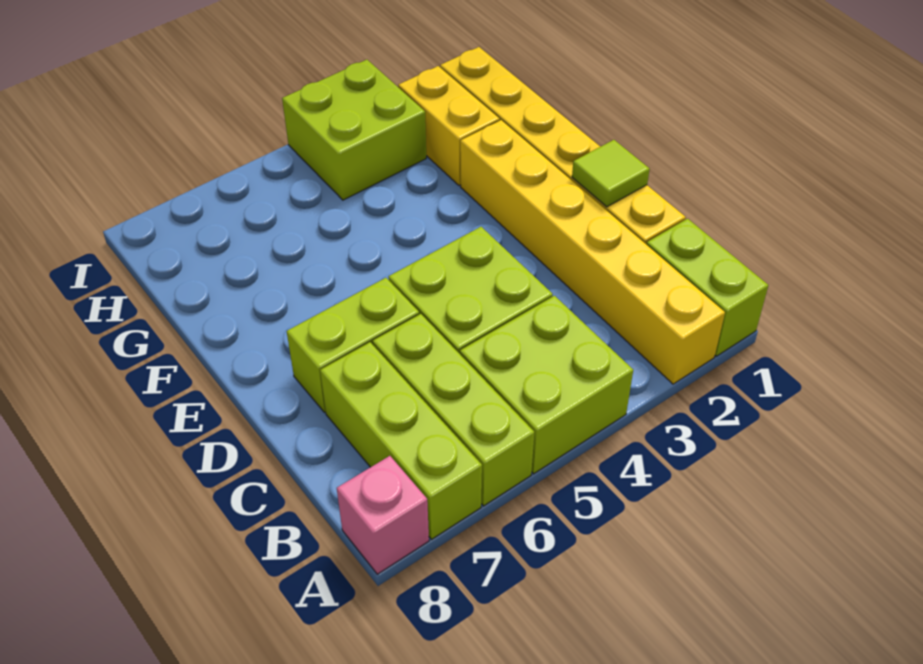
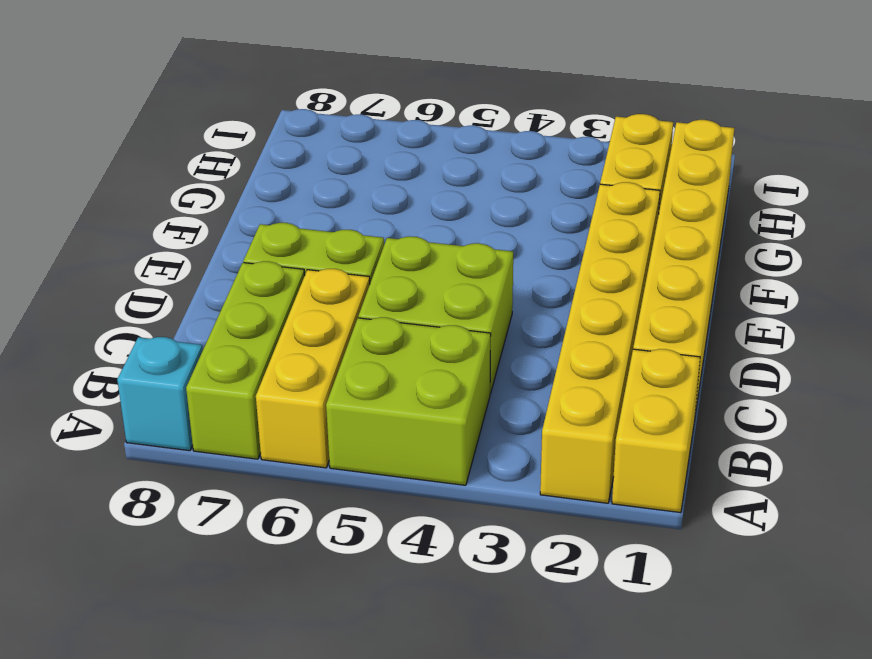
lime brick A1:B1 level 1 -> yellow brick A1:B1 level 1
lime brick A6:C6 level 1 -> yellow brick A6:C6 level 1
pink brick A8 level 1 -> cyan brick A8 level 1
lime tile D1 level 2 -> none
lime brick H3:I4 level 1 -> none

